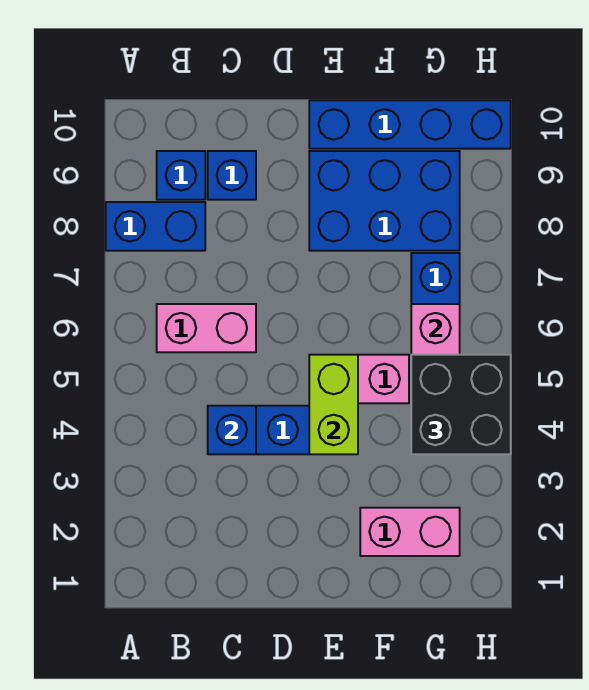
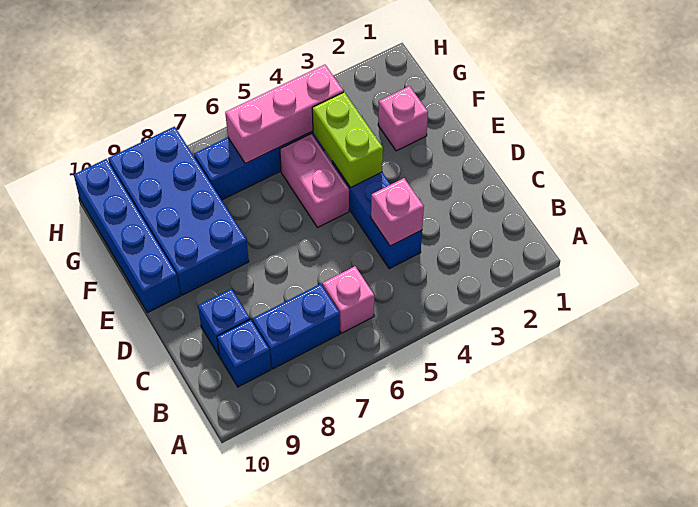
blue brick A8:B8 level 1 -> blue brick B7:B8 level 1
pink brick B6:C6 level 1 -> pink brick B6 level 1
blue brick C4 level 2 -> pink brick C4 level 2
lime brick E4:E5 level 2 -> lime brick E4:F4 level 2
blue brick E8:G9 level 1 -> blue brick E8:H9 level 1
pink brick F2:G2 level 1 -> pink brick F2 level 1
black brick G4:H5 level 3 -> none

